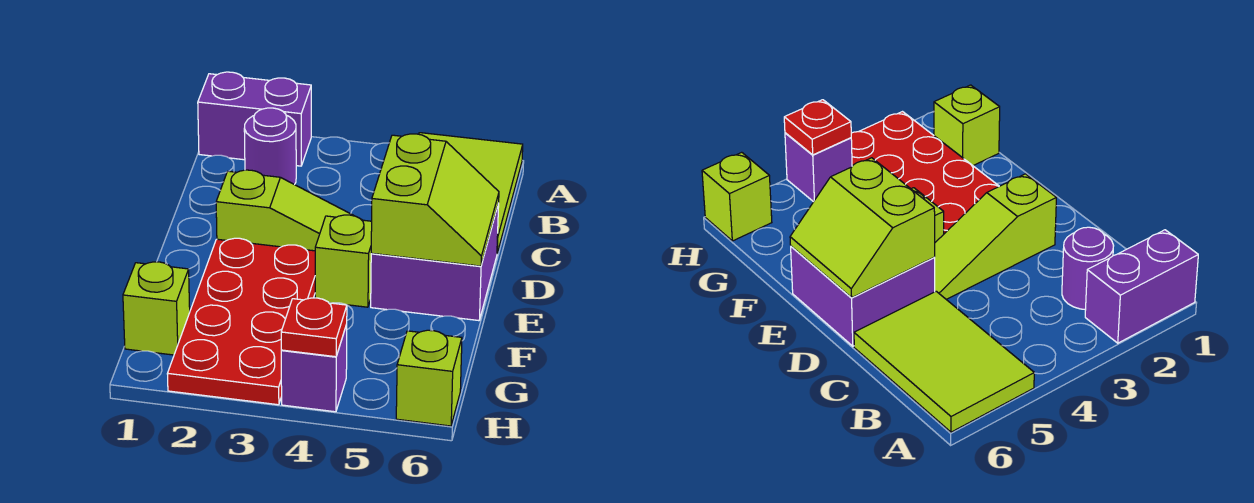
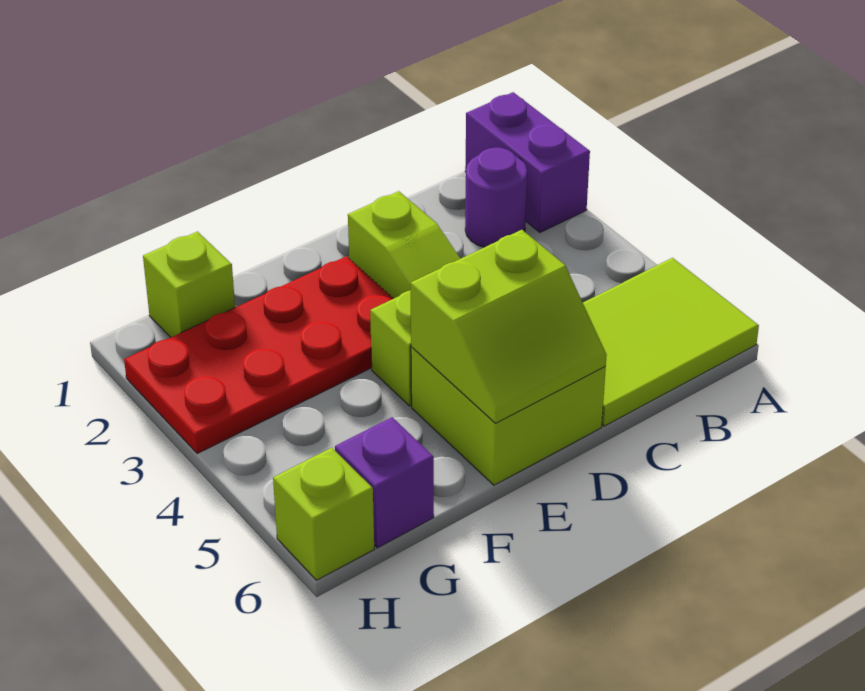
purple brick D5:E6 level 1 -> lime brick D5:E6 level 1
purple brick H4 level 1 -> purple brick G6 level 1
red plate H4 level 2 -> none

